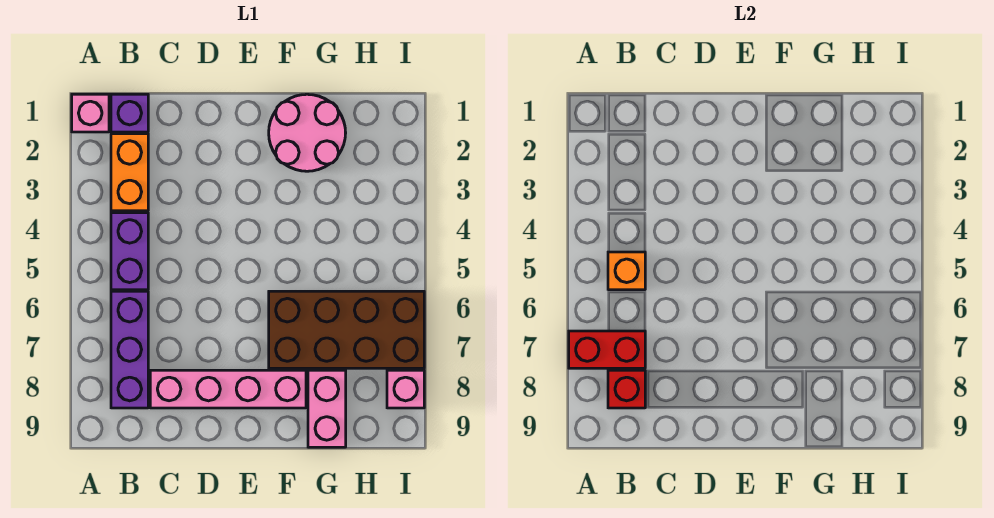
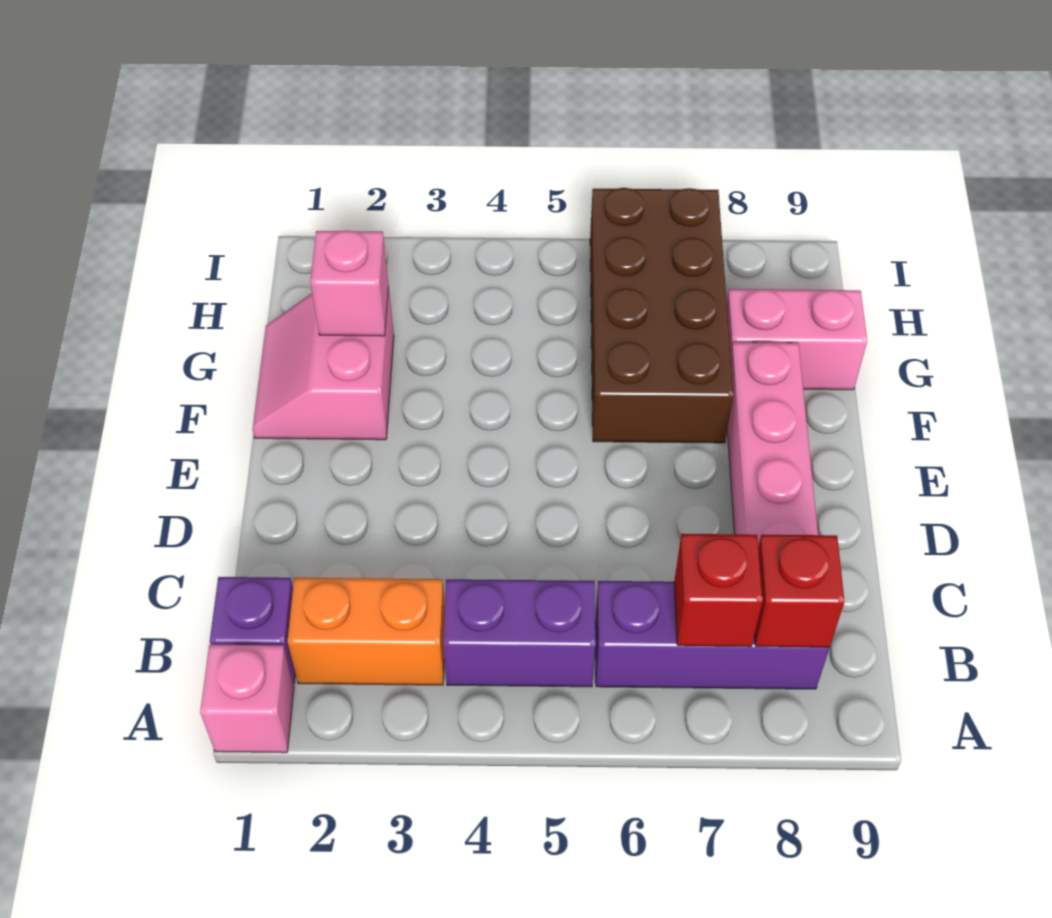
red brick A7:B7 level 2 -> red brick B7 level 2
orange brick B5 level 2 -> none
pink round brick F1:G2 level 1 -> pink slope F1:G2 level 1 top 2
pink brick I8 level 1 -> pink brick G2 level 2

